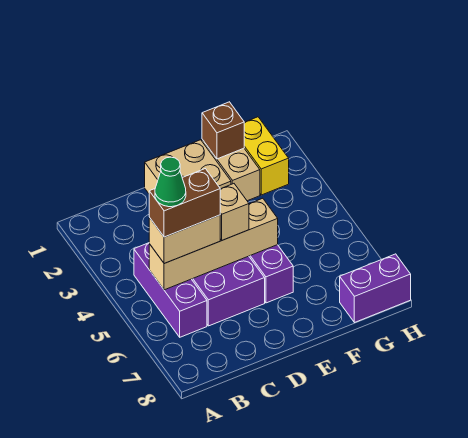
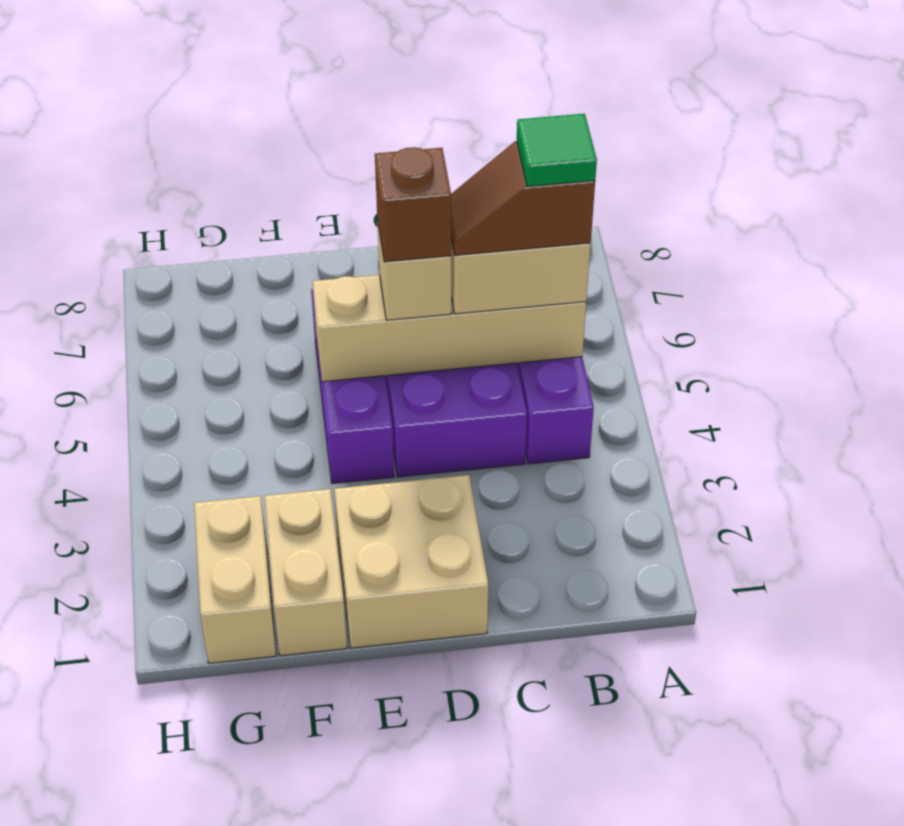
brown brick B5:C5 level 4 -> brown slope B5:C5 level 4 top B
green cone B5 level 5 -> green tile B5 level 5
brown brick F1 level 2 -> brown brick D5 level 4
yellow brick G1:G2 level 1 -> tan brick G1:G2 level 1
purple brick G8:H8 level 1 -> none

